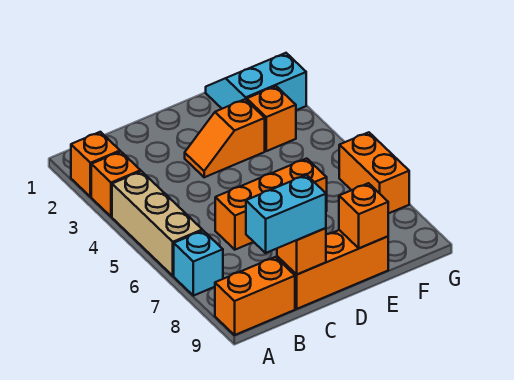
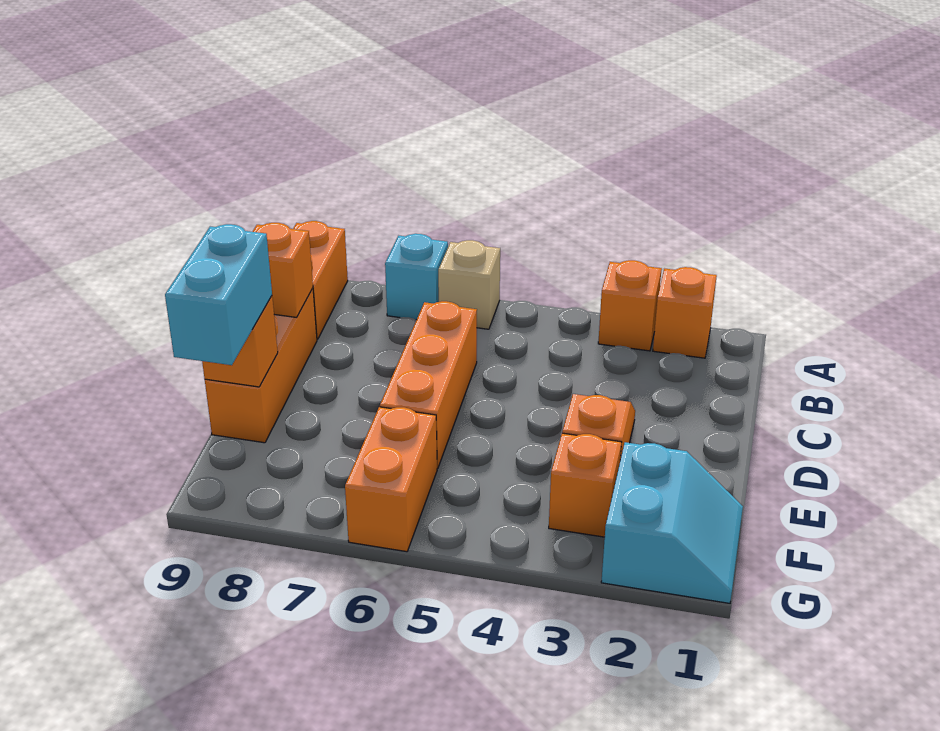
tan brick A4:A6 level 1 -> tan brick A6 level 1
cyan brick B9:C9 level 3 -> cyan brick E9:F9 level 3
orange brick G6:G7 level 1 -> orange brick F6:G6 level 1

